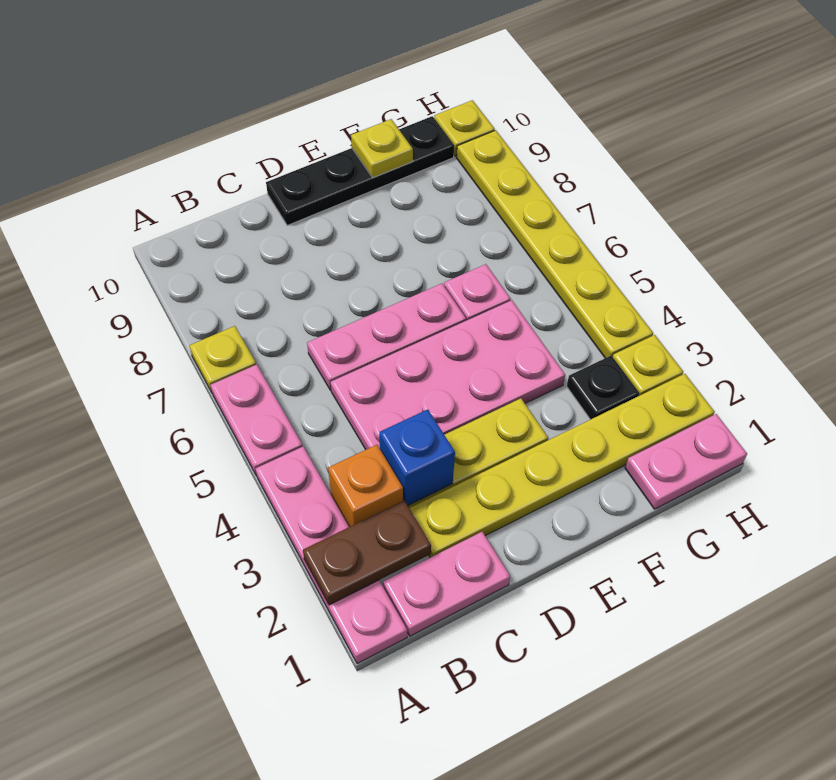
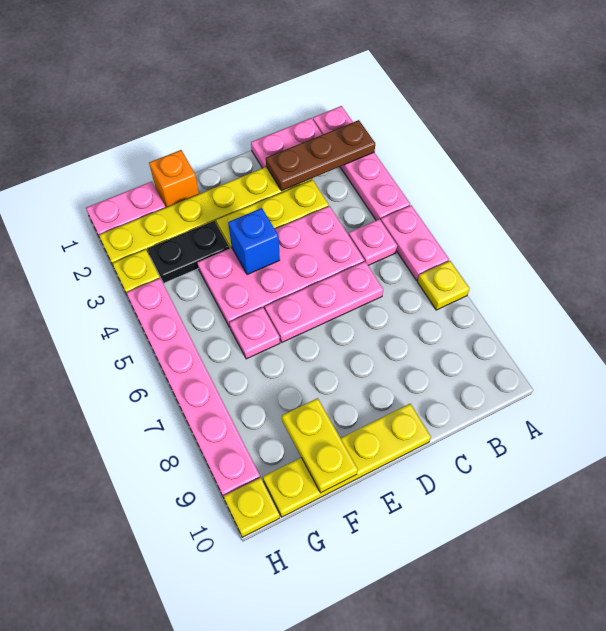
brown plate A2:B2 level 2 -> brown plate A2:C2 level 2
orange brick B3 level 1 -> orange brick F1 level 1
none -> pink plate B5 level 1
blue brick C3 level 2 -> blue brick E4 level 2
black plate D10:G10 level 1 -> yellow plate D10:G10 level 1
yellow plate F10 level 2 -> yellow plate F9:F10 level 2
black plate G3 level 1 -> black plate F3:G3 level 1
yellow plate H4:H9 level 1 -> pink plate H4:H9 level 1

